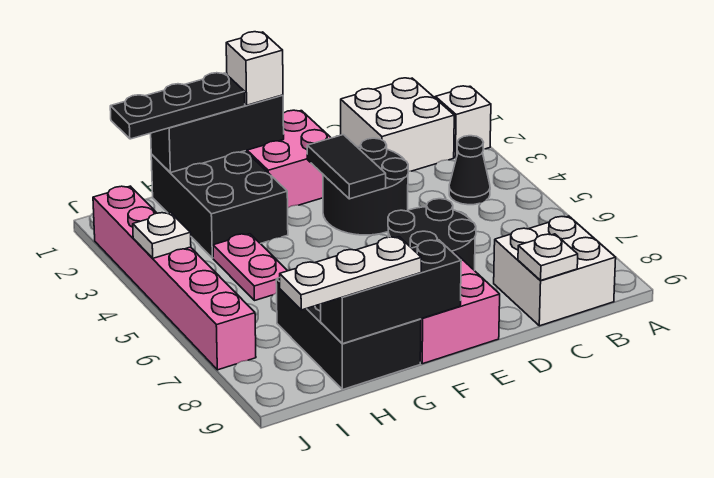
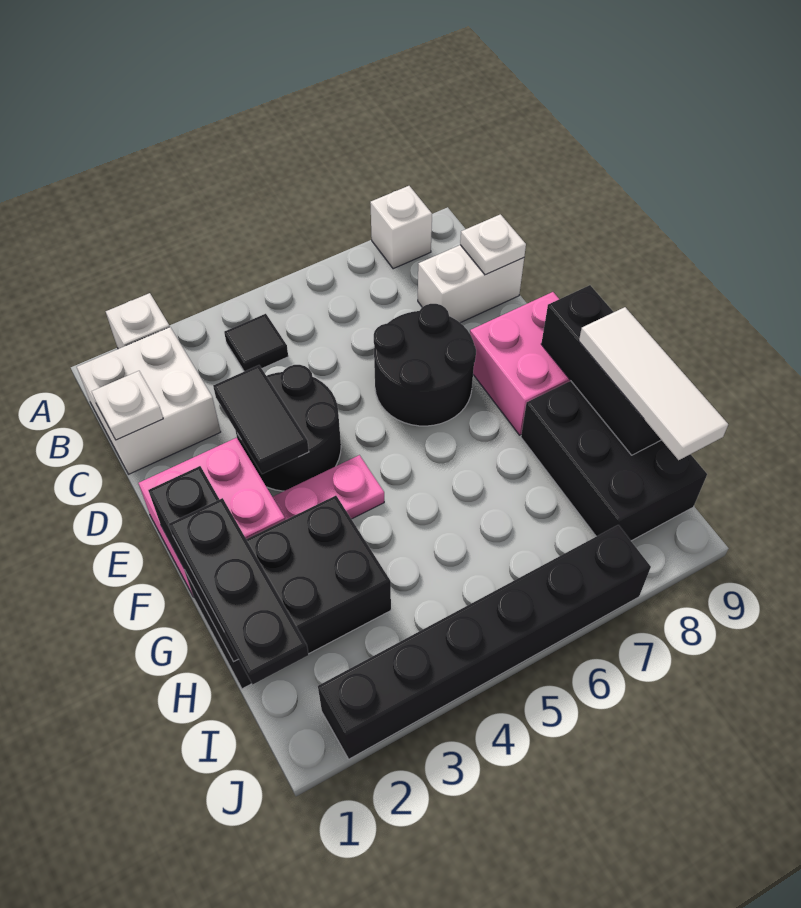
black cone B4 level 1 -> black tile B4 level 1
white brick B8:C9 level 1 -> white brick C8:C9 level 1
black tile E3:E4 level 2 -> black tile D3:E3 level 2
white brick F1 level 3 -> white brick A8 level 1
black brick G7:H9 level 1 -> black brick G8:I9 level 1
white plate G9:I9 level 3 -> white tile G9:I9 level 3
pink plate H4:H5 level 1 -> pink plate F3:F4 level 1
pink brick J2:J7 level 1 -> black brick J2:J7 level 1
white plate J4 level 2 -> white plate C1 level 2

